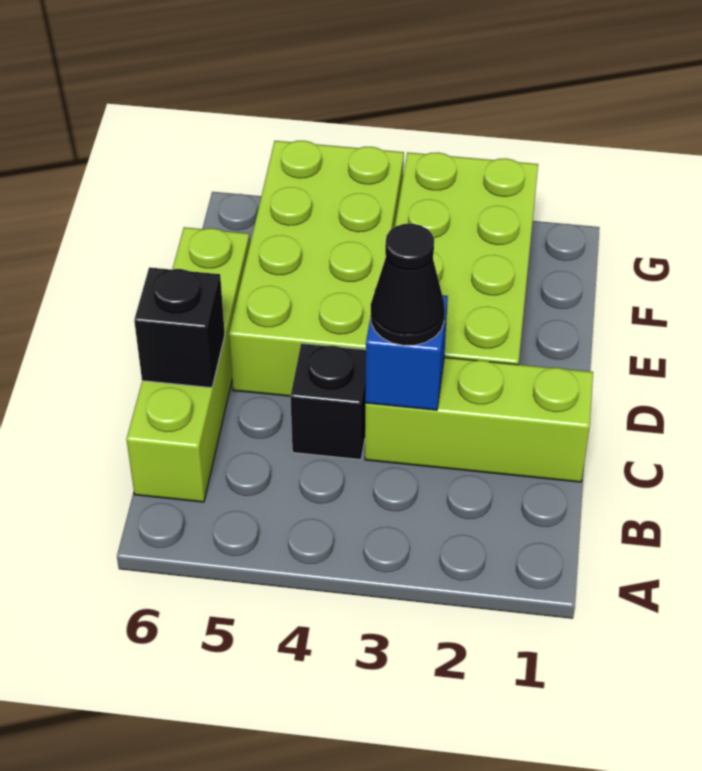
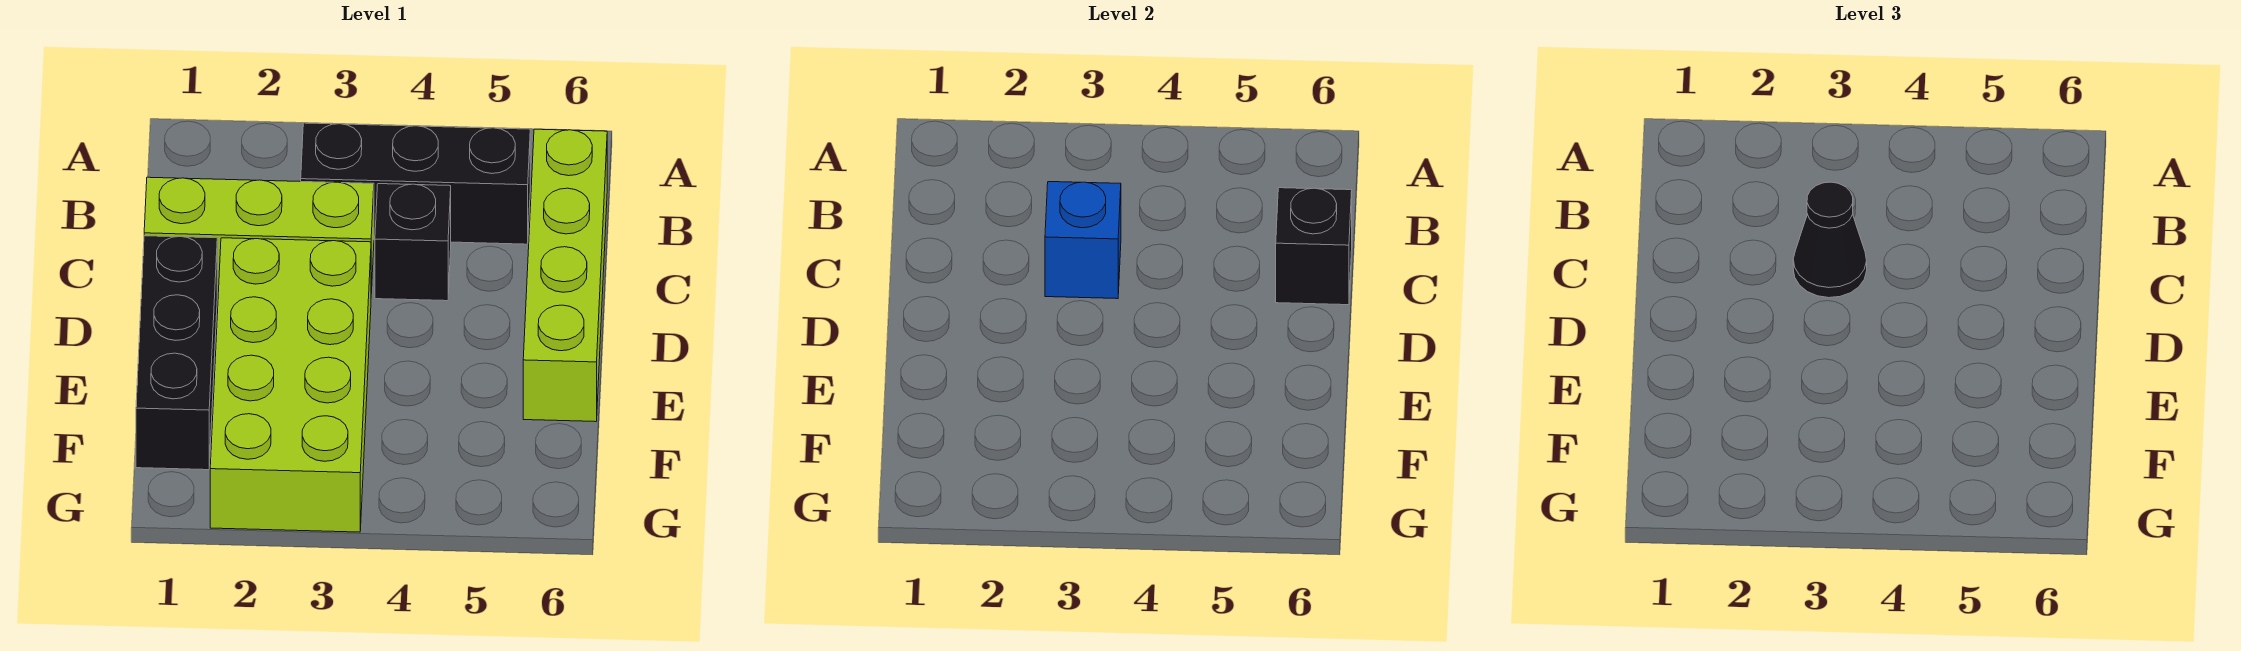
none -> black brick B3:B5 level 1
none -> black brick D1:F1 level 1
lime brick D4:G5 level 1 -> none

